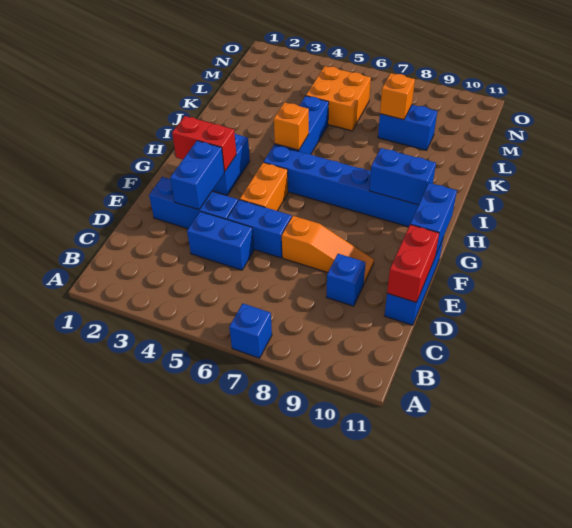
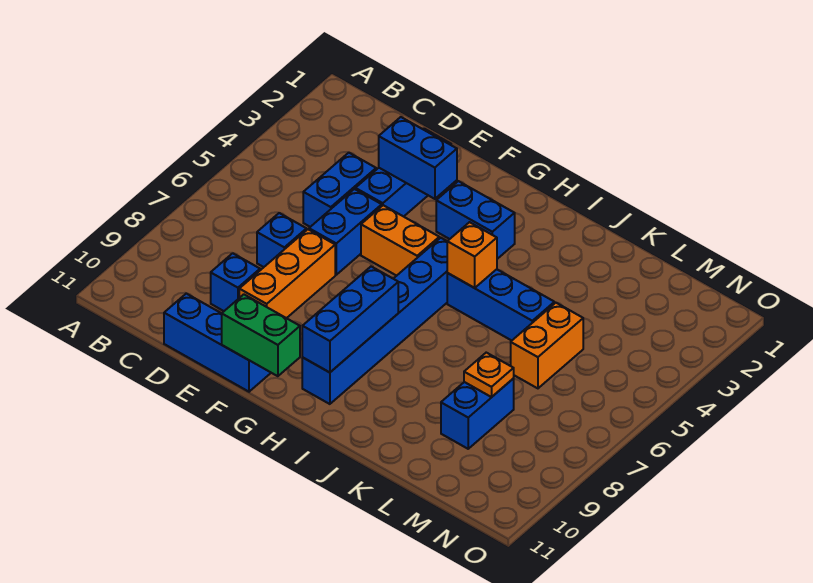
blue brick A7 level 1 -> blue brick D7 level 1
red brick D11:E11 level 2 -> none
orange slope E7:E9 level 1 top 7 -> orange brick E7:E9 level 1
blue brick F11:G11 level 2 -> green brick F11:G11 level 2
red brick G2:G3 level 2 -> none
blue brick H9:H10 level 2 -> blue brick H8:H10 level 2
orange brick L5:M6 level 1 -> orange brick L5:L6 level 1
orange brick L8 level 2 -> orange plate L8 level 2

